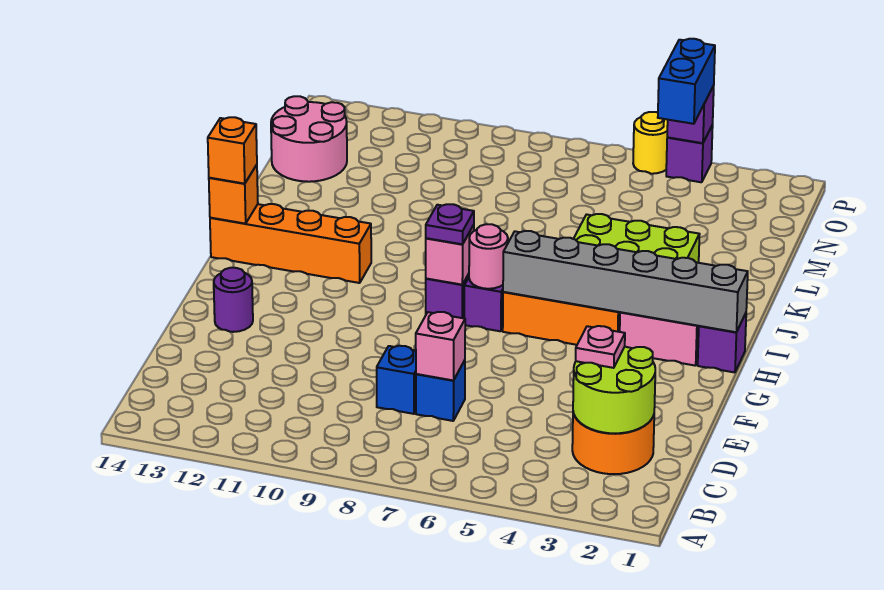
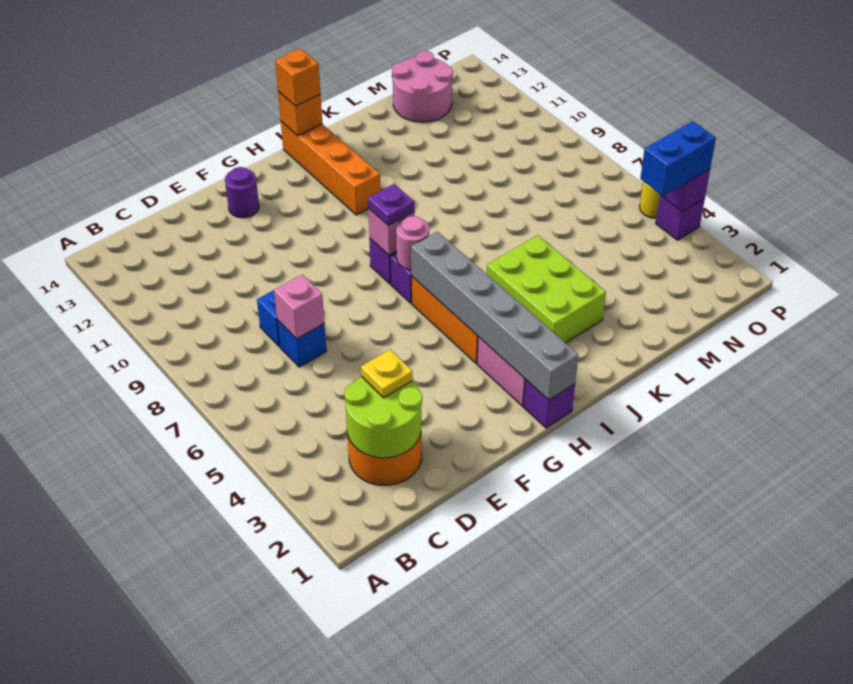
pink plate D3 level 3 -> yellow plate D3 level 3

